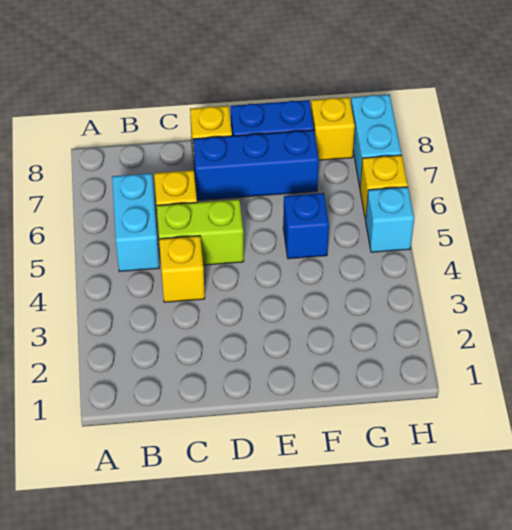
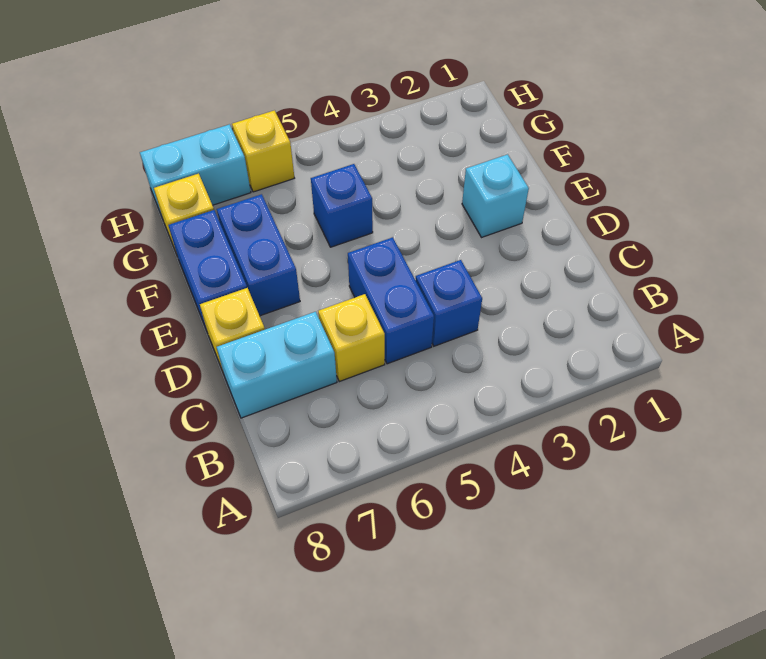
cyan brick B5:B6 level 1 -> cyan brick C7:C8 level 1
yellow brick C4 level 1 -> blue brick C4 level 1
lime brick C5:D5 level 1 -> blue brick C5:D5 level 1
blue brick D7:F7 level 1 -> blue brick E7:F7 level 1
cyan brick H5 level 1 -> cyan brick E2 level 1

